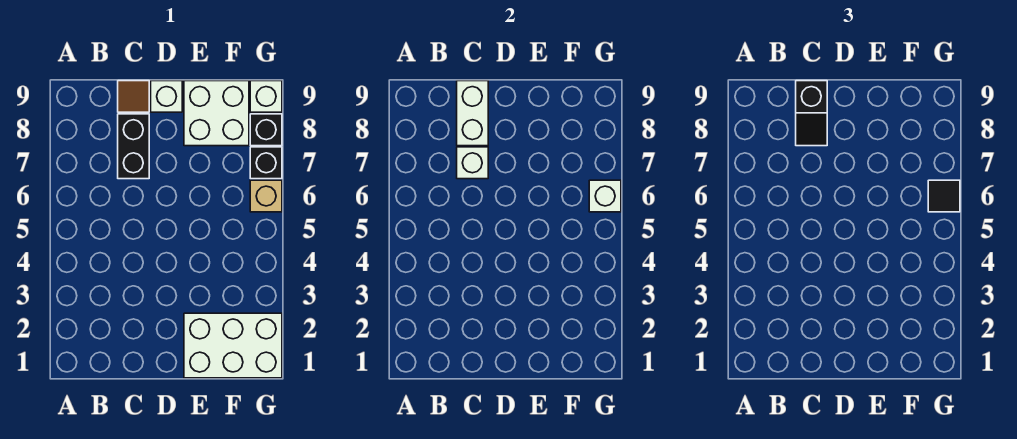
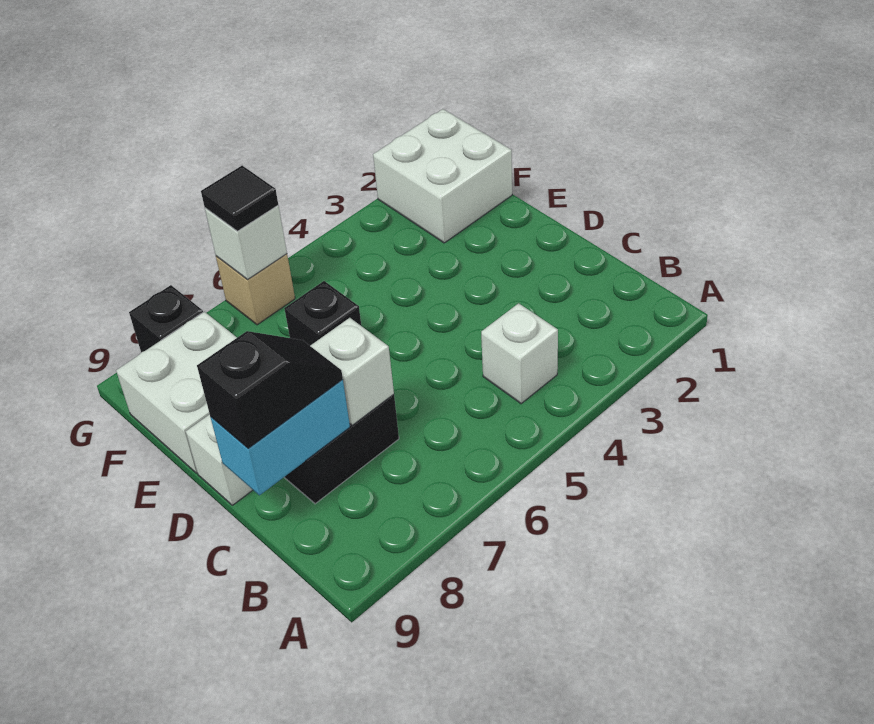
white brick C8:C9 level 2 -> cyan brick C8:C9 level 2
brown tile C9 level 1 -> none
white brick E1:G2 level 1 -> white brick F1:G2 level 1
black brick G7 level 1 -> black brick E6 level 1
white brick G9 level 1 -> white brick B4 level 1

